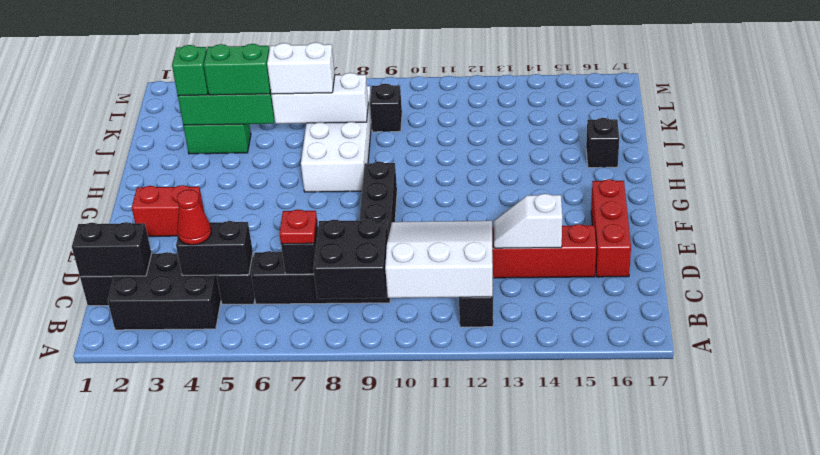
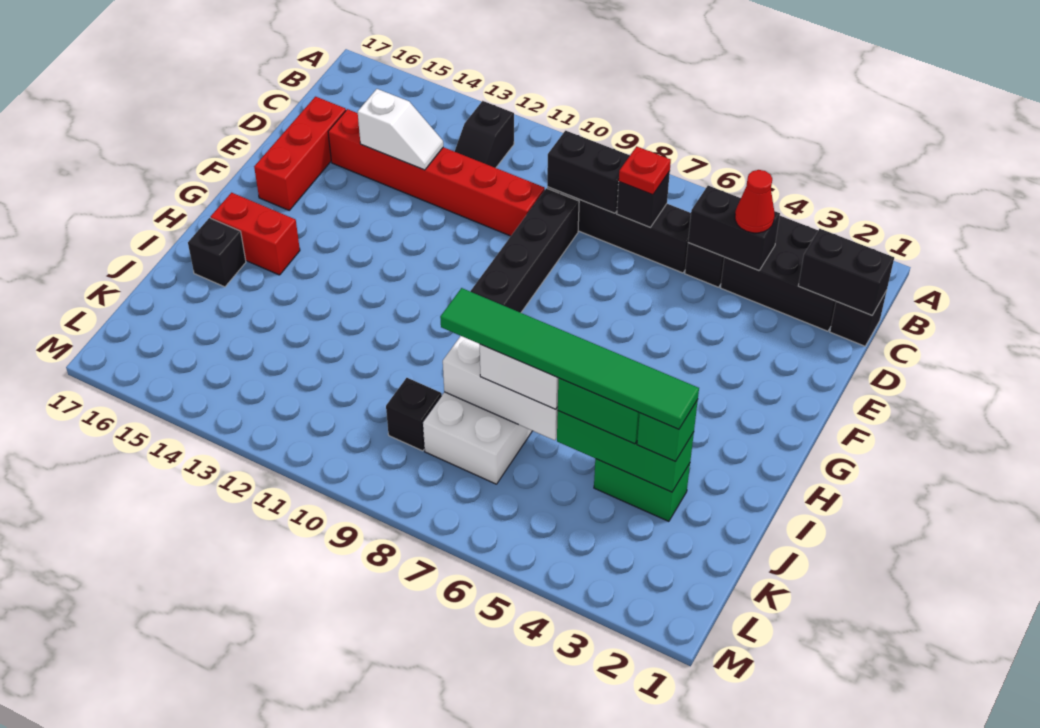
black brick B8:C9 level 2 -> black brick C8:C9 level 2
white slope B10:D12 level 2 top B -> none
red brick F2:F3 level 1 -> red brick H15:H16 level 1
none -> green tile J3:J8 level 4

